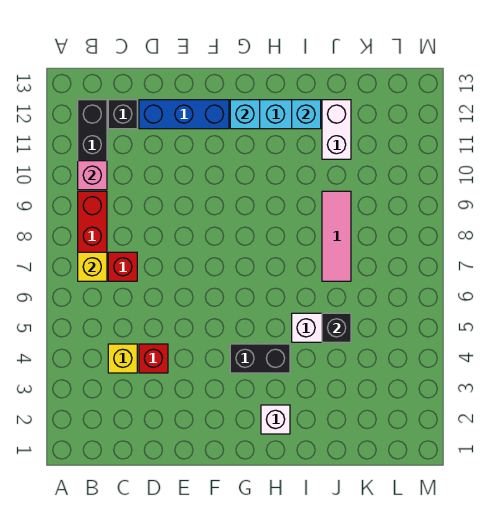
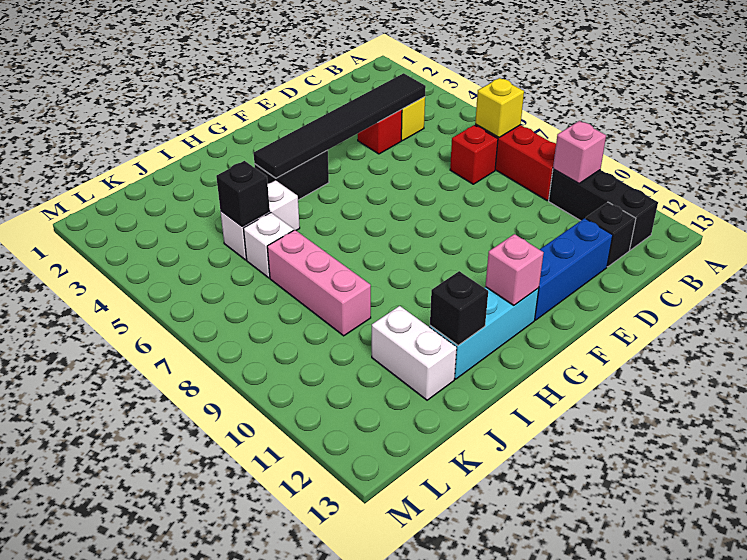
none -> black tile C4:H4 level 2
cyan brick G12 level 2 -> pink brick G12 level 2
white brick H2 level 1 -> white brick J6 level 1
cyan brick I12 level 2 -> black brick I12 level 2
pink tile J7:J9 level 1 -> pink brick J7:J9 level 1

